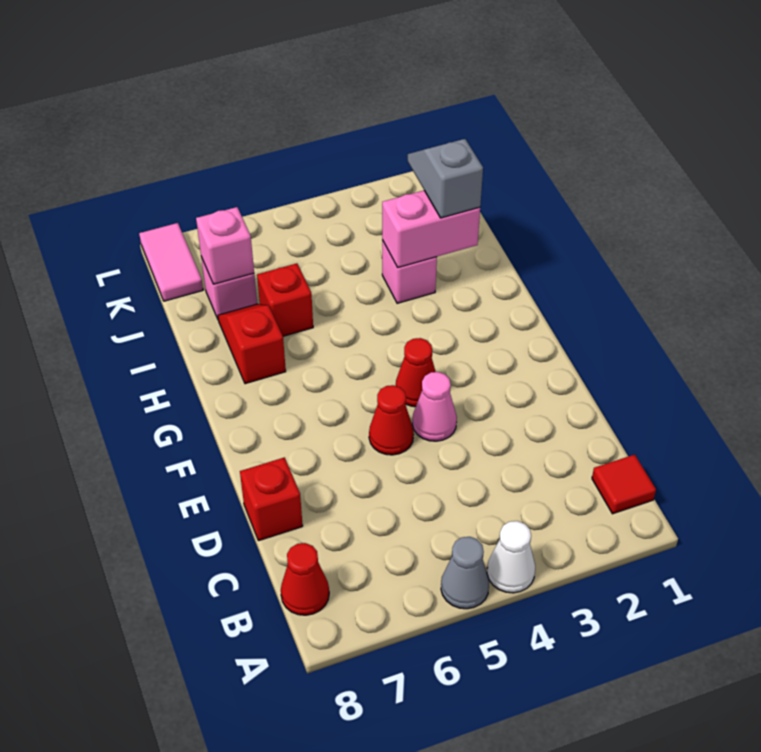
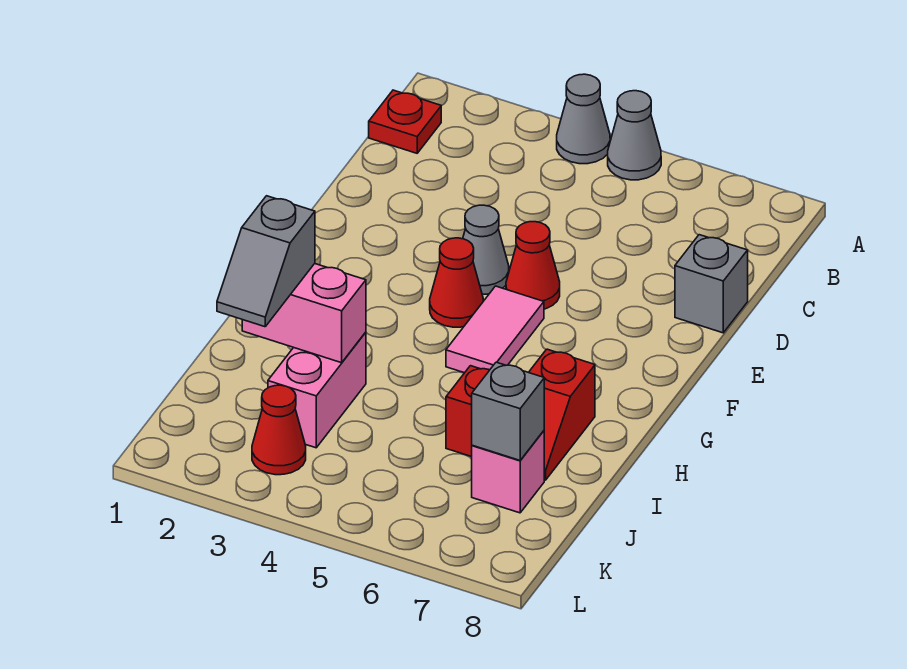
white cone A4 level 1 -> grey cone A4 level 1
red tile B1 level 1 -> red plate B1 level 1
red cone B8 level 1 -> red cone K3 level 1
red brick D8 level 1 -> grey brick D8 level 1
pink cone E4 level 1 -> grey cone E4 level 1
pink brick I3 level 1 -> pink brick I3:J3 level 1
pink brick J7 level 2 -> grey brick J7 level 2
pink tile K8:L8 level 1 -> pink tile F5:G5 level 1

